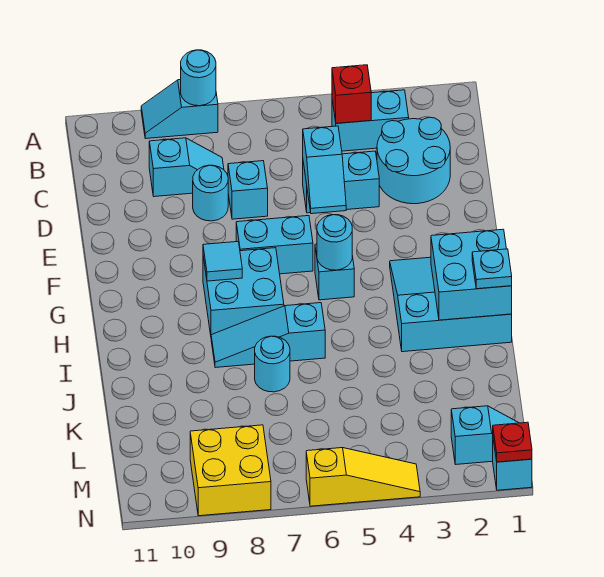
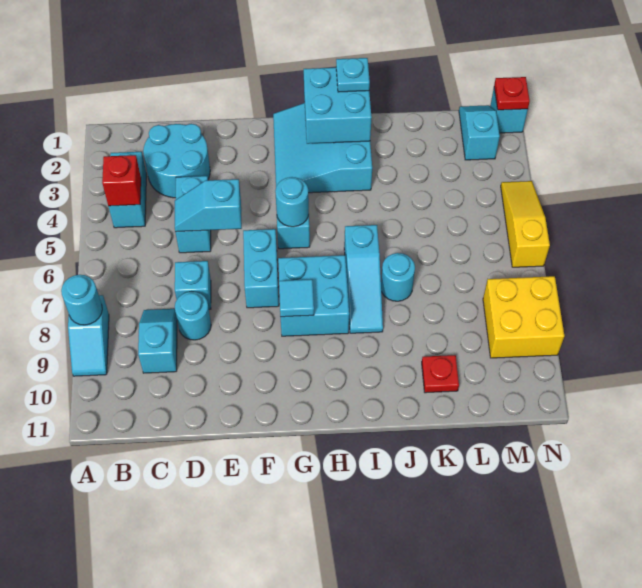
cyan slope D5:E5 level 2 top D -> cyan slope D5:E5 level 2 top E
none -> red plate K10 level 1

